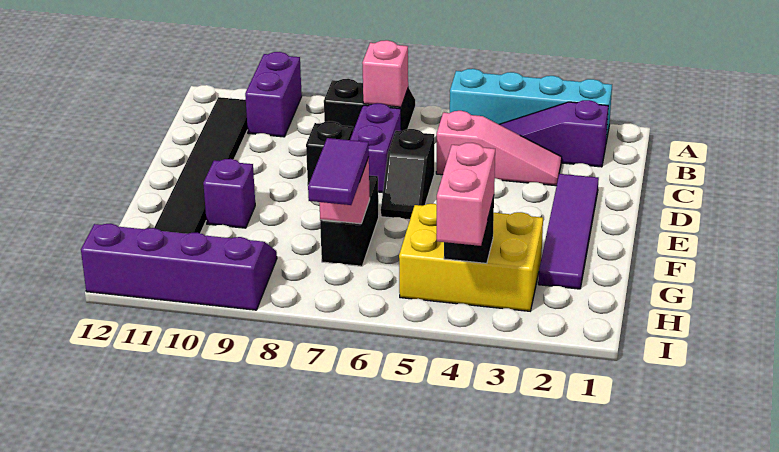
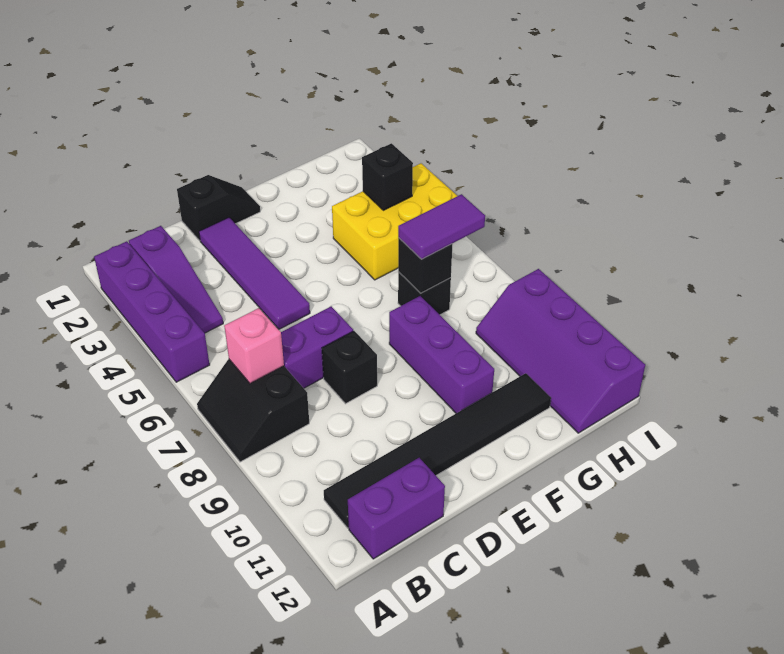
cyan brick A2:A5 level 1 -> purple brick A2:A5 level 1
purple brick A10:B10 level 1 -> purple brick B12:C12 level 1
pink slope C3:C5 level 1 top 5 -> none
purple tile D2:G2 level 1 -> purple tile D2:D5 level 1
black slope D6:E6 level 1 top D -> black slope D1:E1 level 1 top D
black brick F7:G7 level 1 -> black brick G7 level 1
purple brick F10 level 1 -> purple brick F8:F10 level 1
yellow brick G3:H5 level 1 -> yellow brick G4:I5 level 1
pink brick G7 level 2 -> black brick G7 level 2
pink brick H4:I4 level 3 -> none

